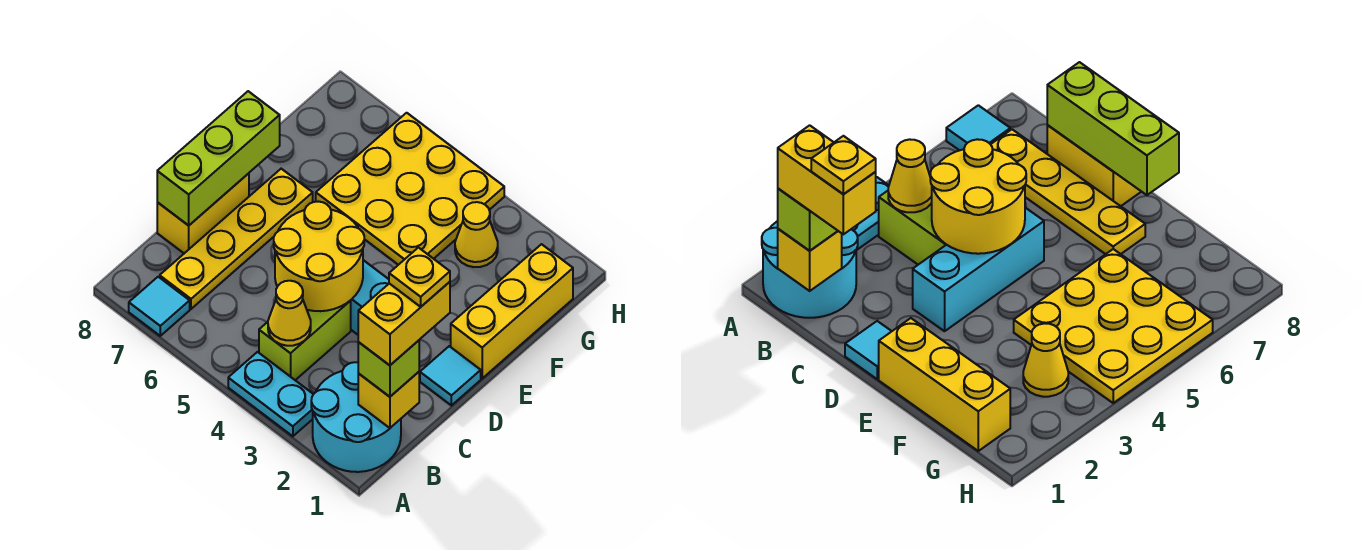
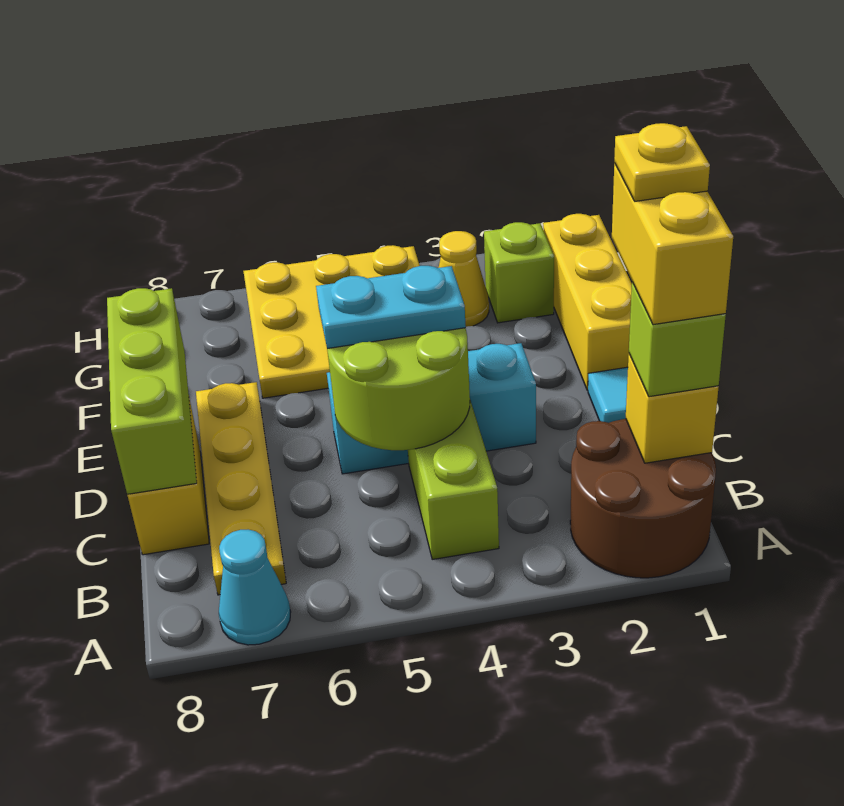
cyan round brick A1:B2 level 1 -> brown round brick A1:B2 level 1
cyan plate A3:A4 level 1 -> cyan plate D4:D5 level 3
cyan tile A7 level 1 -> cyan cone A7 level 1
yellow cone B4 level 2 -> none
yellow round brick C4:D5 level 2 -> lime round brick C4:D5 level 2
none -> lime brick G2 level 1

